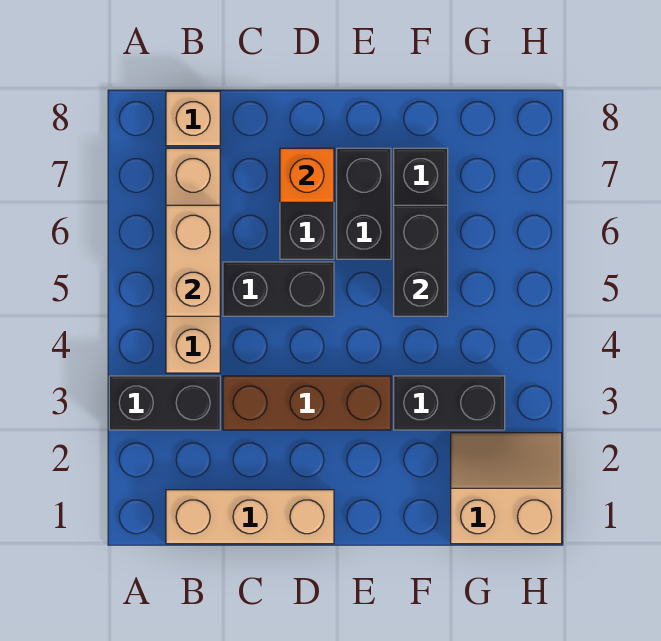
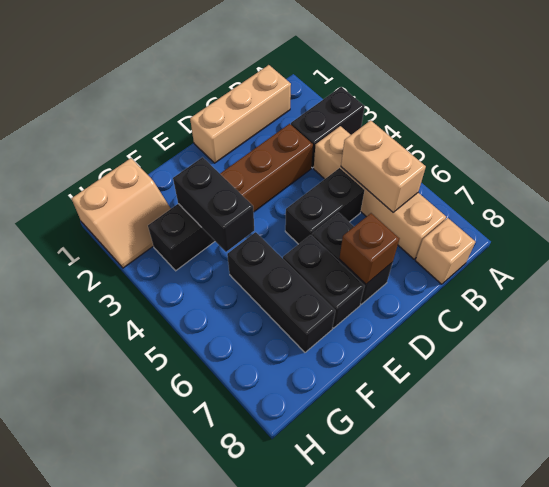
orange brick D7 level 2 -> brown brick D7 level 2
black brick F5:F6 level 2 -> black brick F3:F4 level 2

